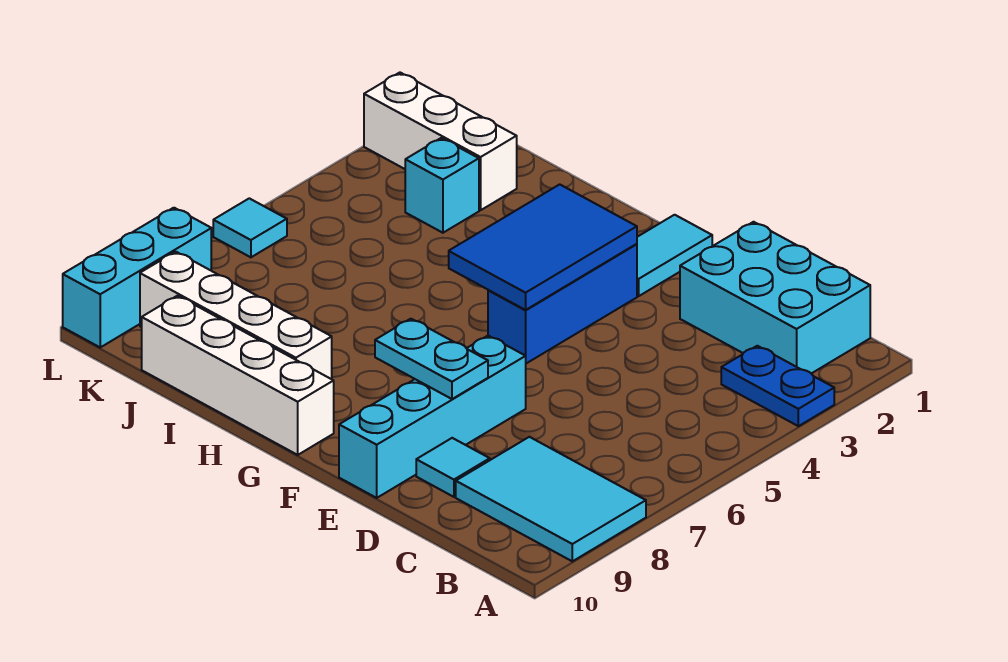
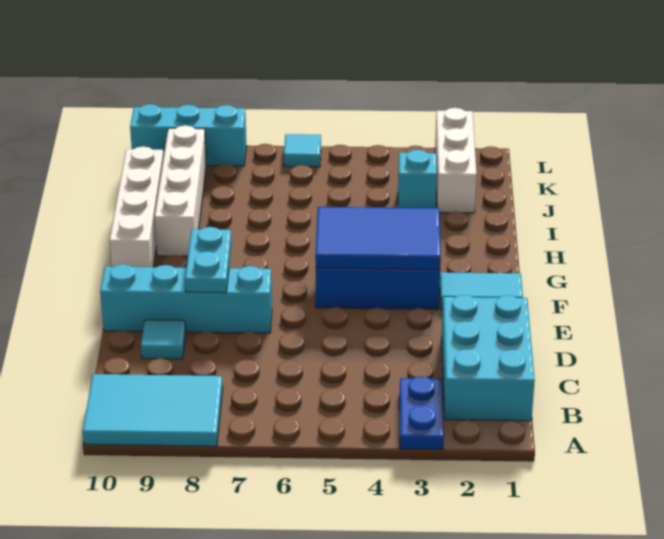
cyan tile A8:C9 level 1 -> cyan tile A8:B10 level 1

